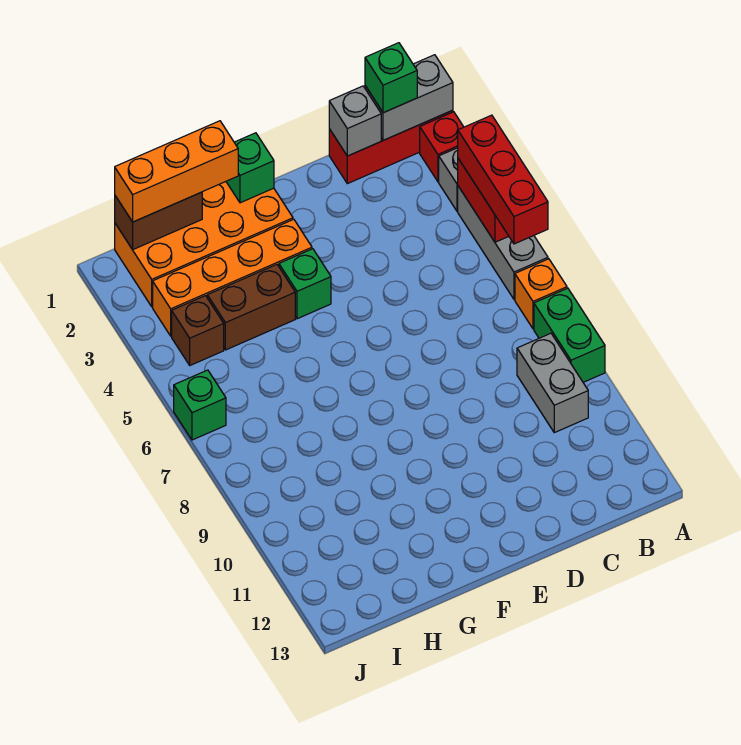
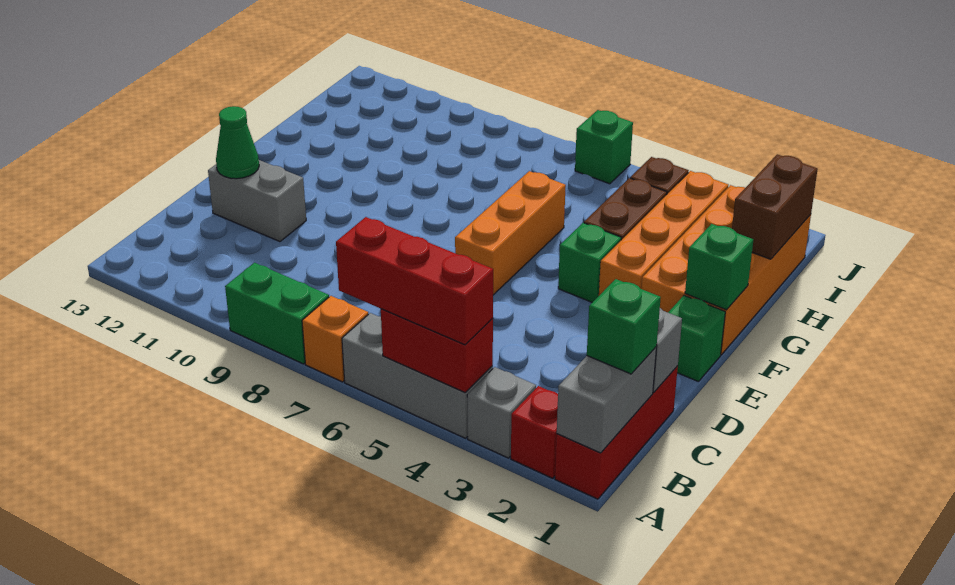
grey brick B9:B10 level 1 -> grey brick D11:D12 level 1
none -> green cone D12 level 2
none -> green brick E1 level 1
orange brick G1:I1 level 3 -> orange brick E6:G6 level 1

